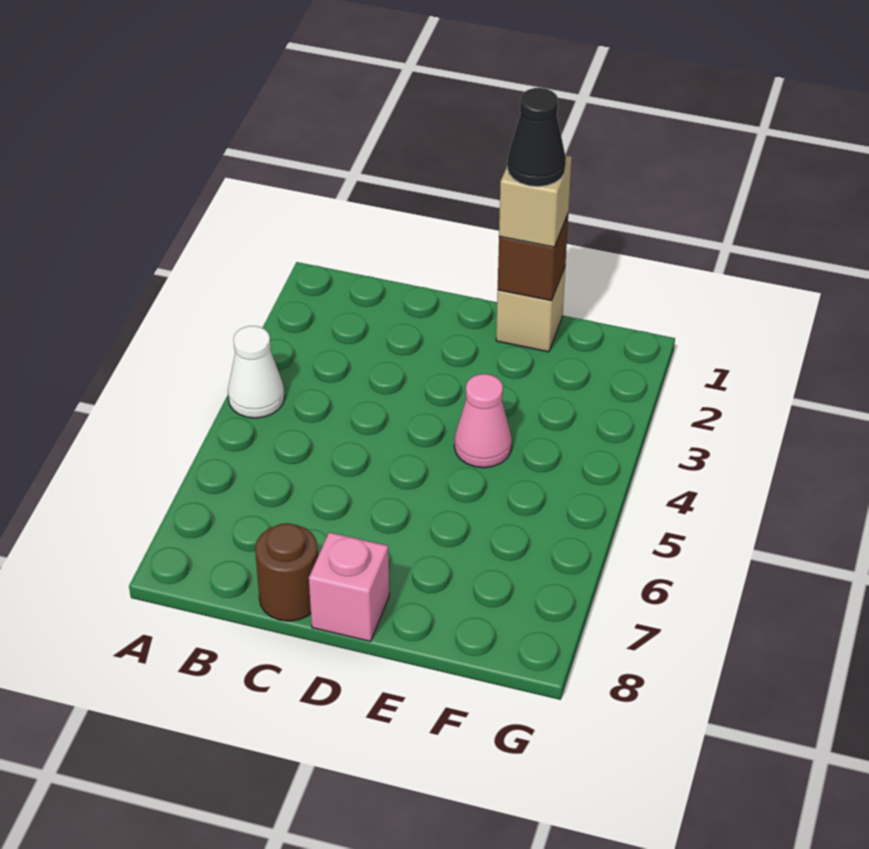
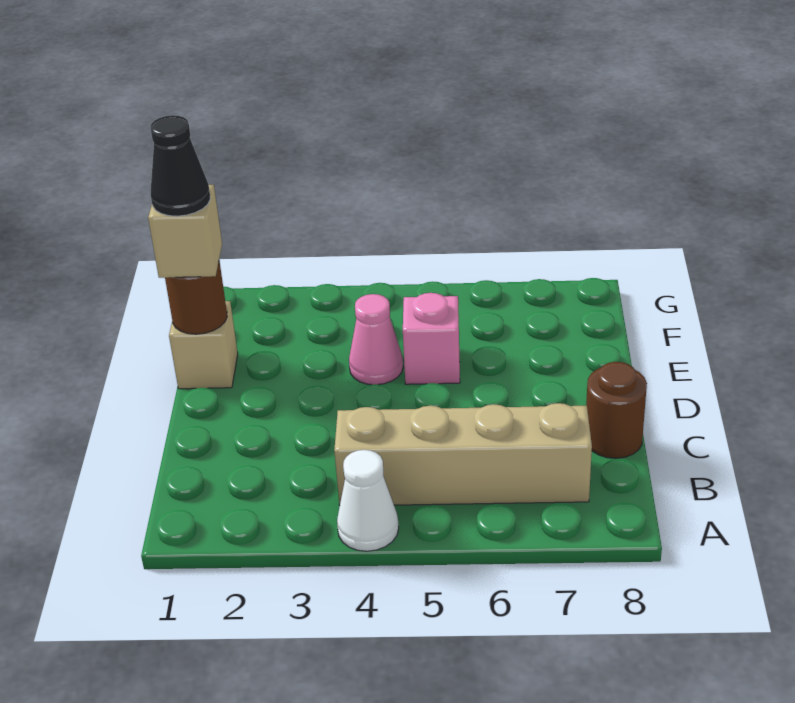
none -> tan brick B4:B7 level 1
pink brick D8 level 1 -> pink brick E5 level 1
brown brick E1 level 2 -> brown round brick E1 level 2

